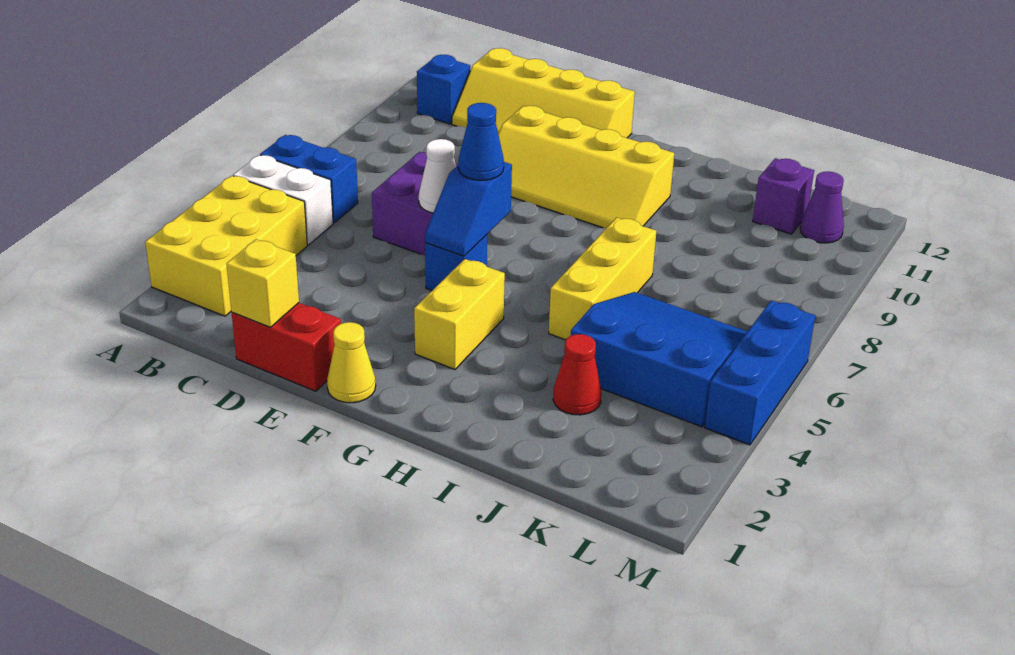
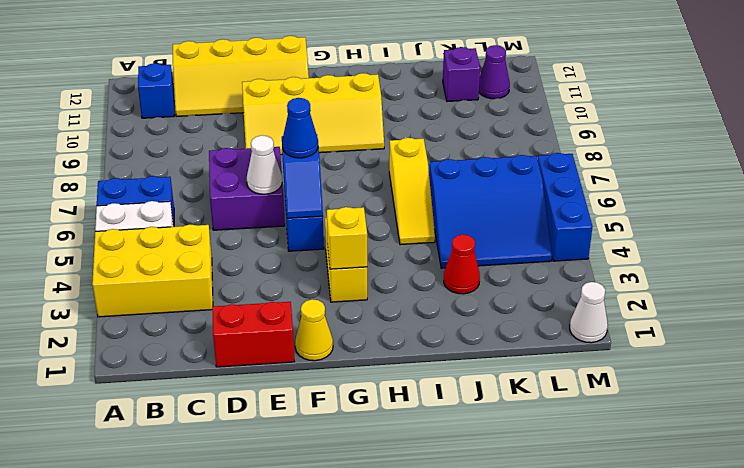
yellow brick A2:B4 level 1 -> yellow brick A3:C4 level 1
yellow brick D1 level 2 -> yellow brick G3 level 2
yellow brick I5:I7 level 1 -> yellow slope I5:I7 level 1 top 7
blue slope J4:L6 level 1 top 4 -> blue slope J4:L6 level 1 top 6
none -> white cone M1 level 1

